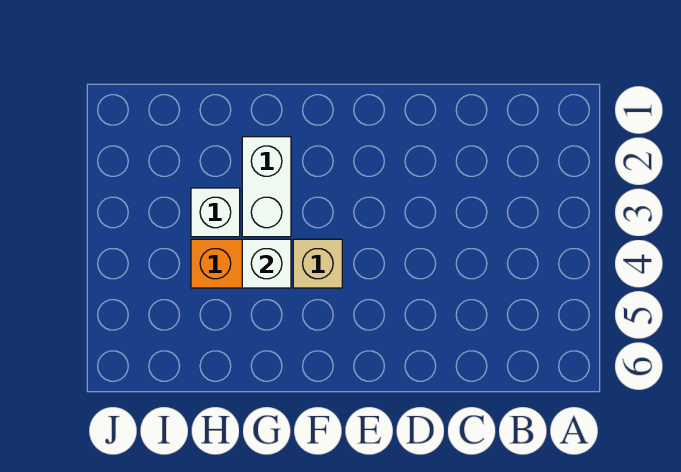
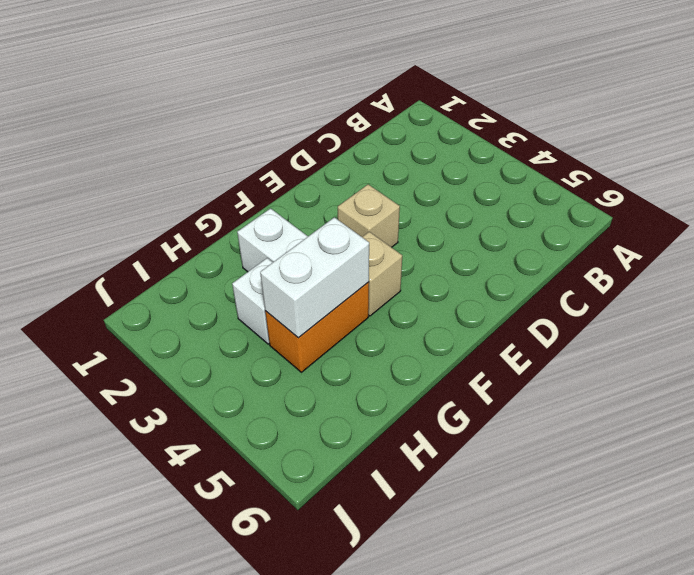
none -> tan brick E3 level 1
white brick G4 level 2 -> white brick G4:H4 level 2

